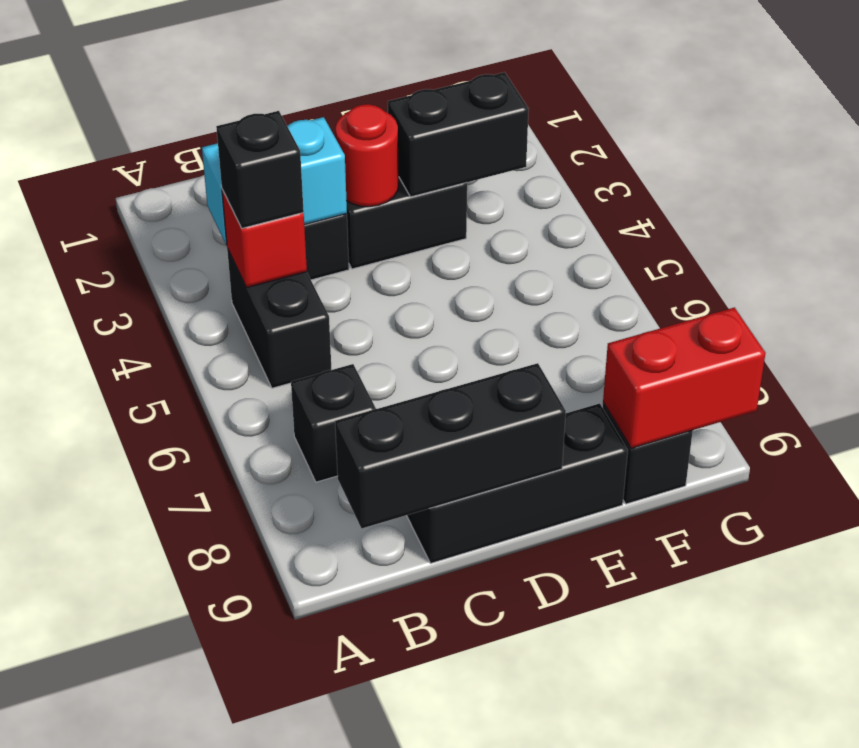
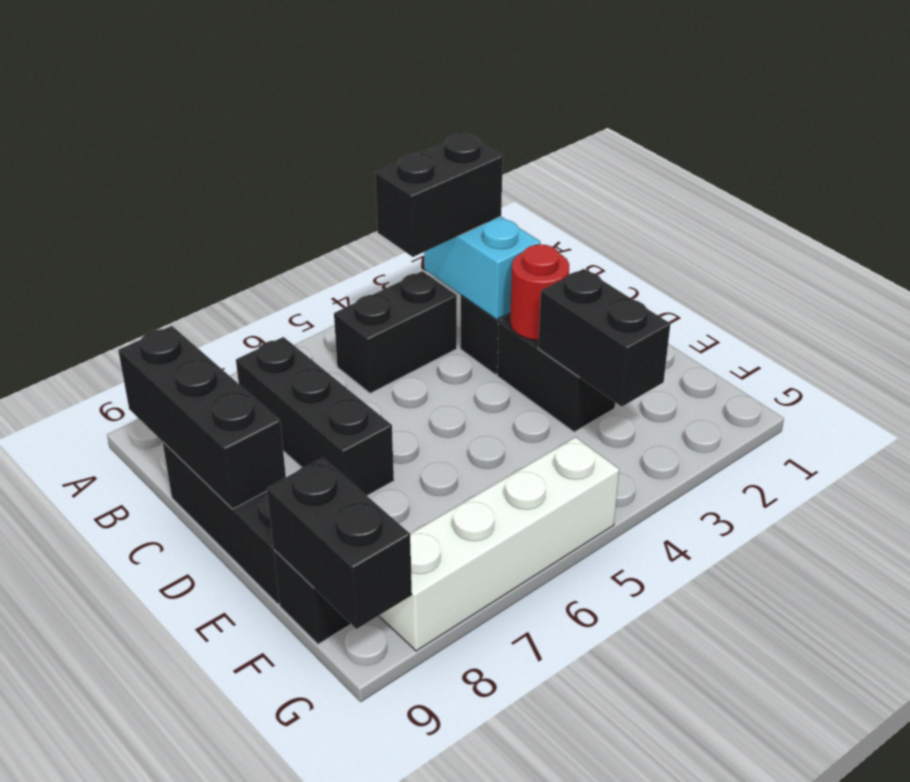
red brick B4 level 2 -> none
black brick B4 level 3 -> black brick B3:B4 level 3
black brick B7 level 1 -> black brick B7:D7 level 1
red brick F9:G9 level 2 -> black brick F9:G9 level 2
none -> white brick G5:G8 level 1

